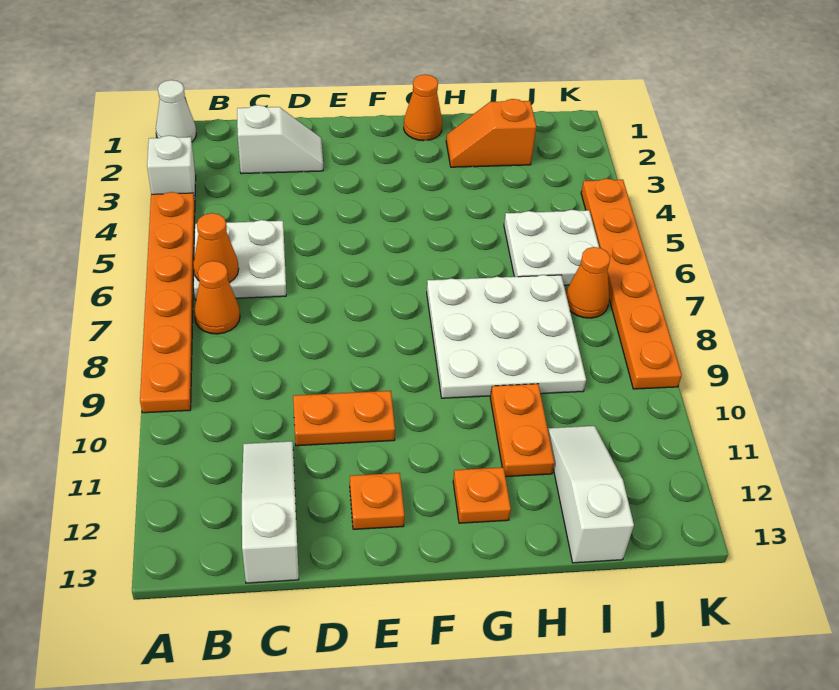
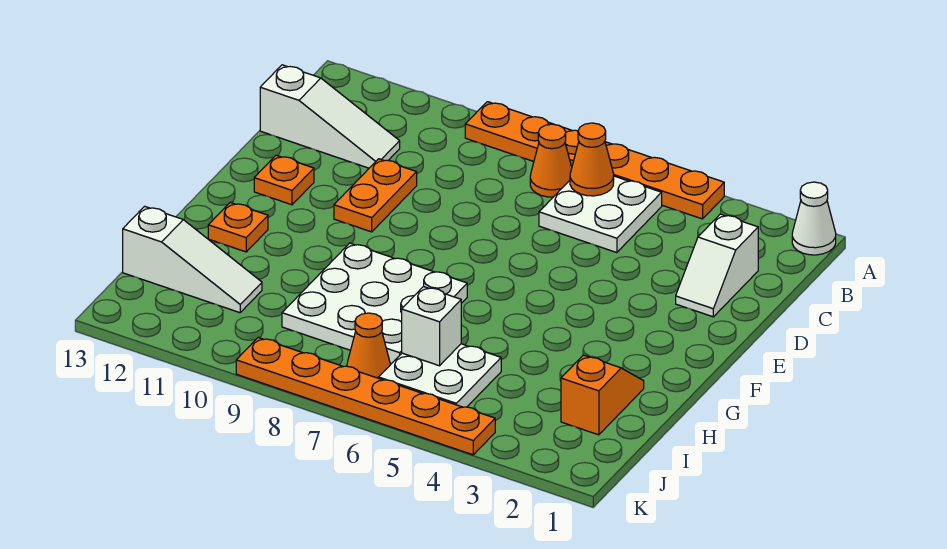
white brick A3 level 1 -> white brick I6 level 2
orange cone G1 level 1 -> none
orange plate H10:H11 level 1 -> none

